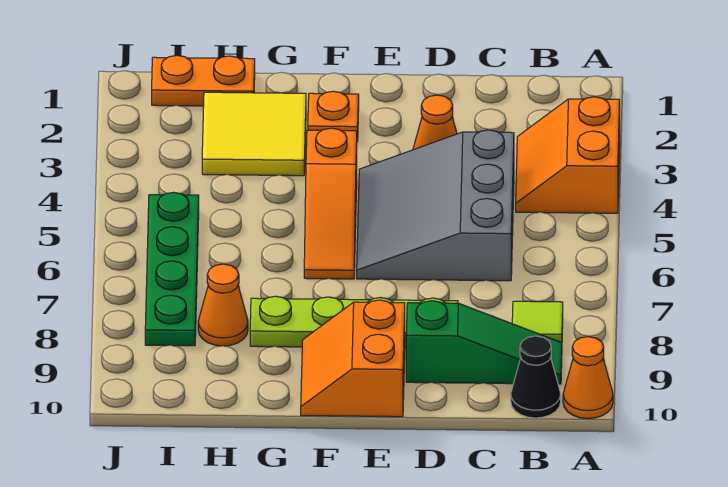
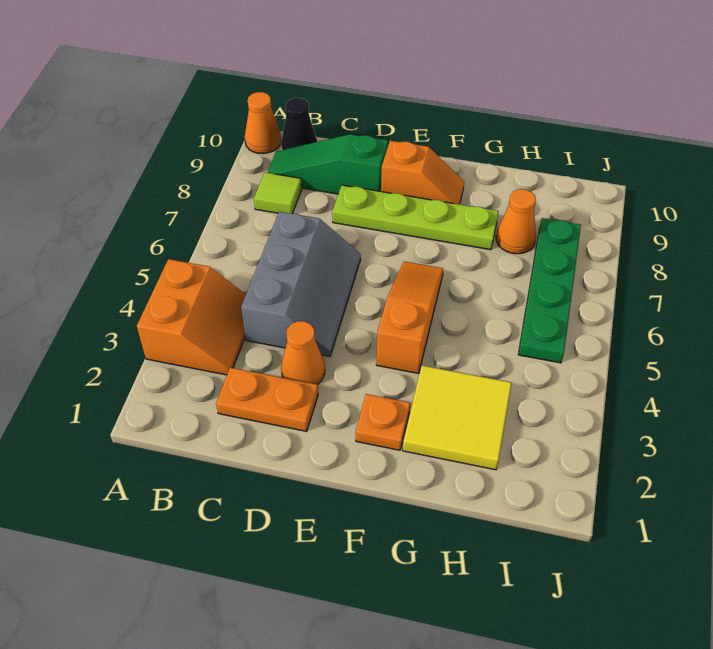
grey slope C4:E6 level 1 top C -> grey slope C4:D6 level 1 top C
orange slope E9:F10 level 1 top E -> orange slope E9:F9 level 1 top E
orange plate H1:I1 level 1 -> orange plate C2:D2 level 1

